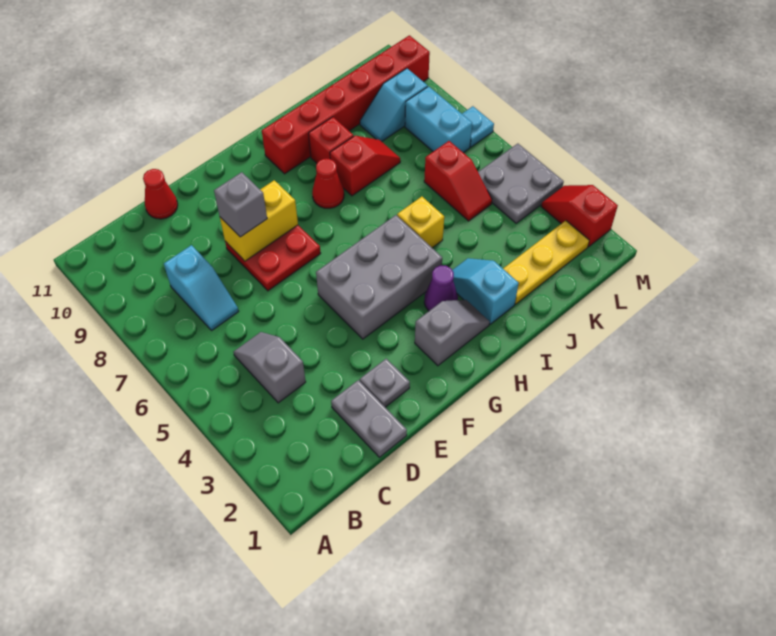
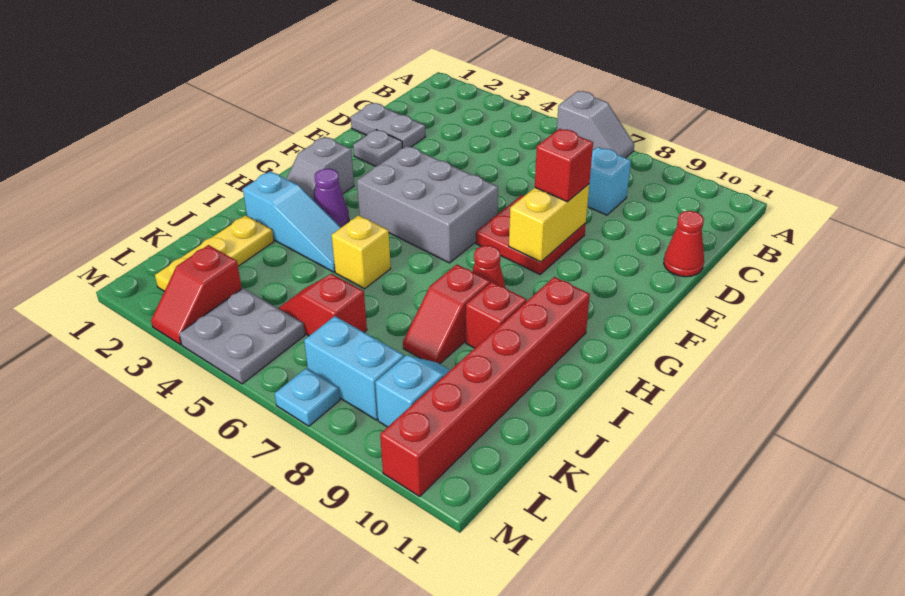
grey slope C4:C5 level 1 top 4 -> grey slope A6:A7 level 1 top 6
grey brick E8 level 3 -> red brick E8 level 3
grey brick F4:H5 level 1 -> grey brick F4:G6 level 1
cyan slope I2:I3 level 1 top 2 -> cyan slope I2:I4 level 1 top 2
red slope M2:M3 level 1 top 2 -> red slope L3:M3 level 1 top L

